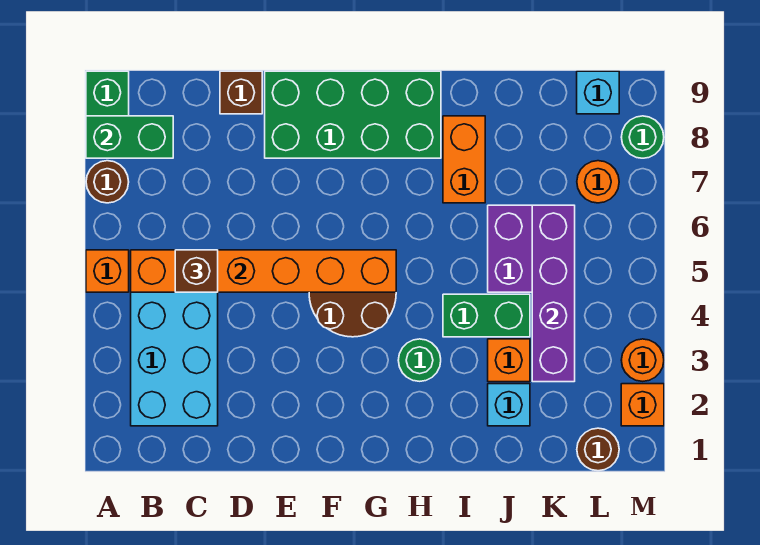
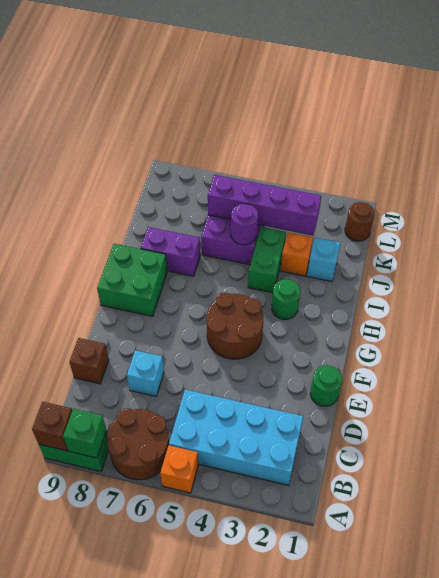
brown round brick A7 level 1 -> brown round brick A6:B7 level 1
green brick A8:B8 level 2 -> green brick A8 level 2
orange brick B5:G5 level 2 -> none
brown brick C5 level 3 -> brown brick A9 level 2
green brick E8:H9 level 1 -> green brick G8:H9 level 1
orange brick I7:I8 level 1 -> purple brick I7:I8 level 1
none -> purple round brick J5 level 2
orange round brick L7 level 1 -> none
cyan brick L9 level 1 -> cyan brick D7 level 1
orange brick M2 level 1 -> none
orange round brick M3 level 1 -> none
green round brick M8 level 1 -> green round brick E1 level 1

